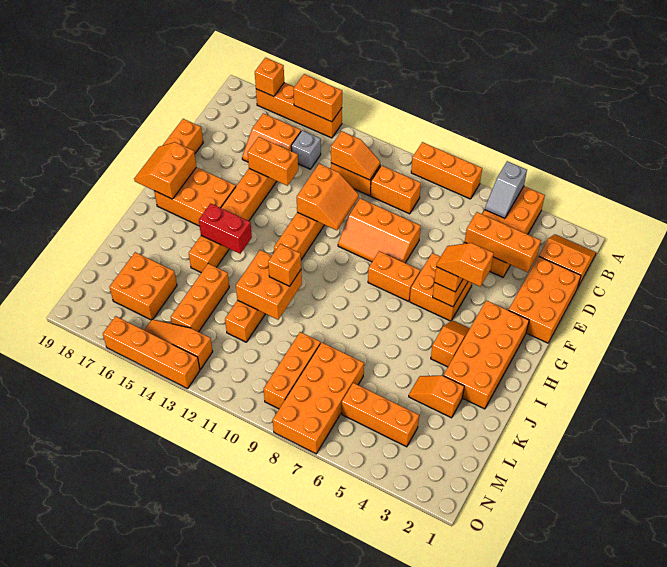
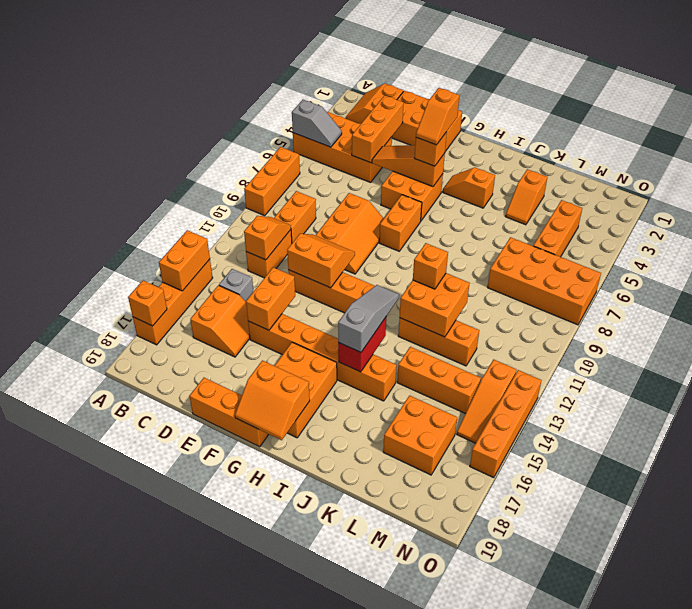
orange brick G2:J3 level 1 -> none
none -> grey slope I13:I15 level 3 top 15
orange brick L9:N9 level 1 -> none

